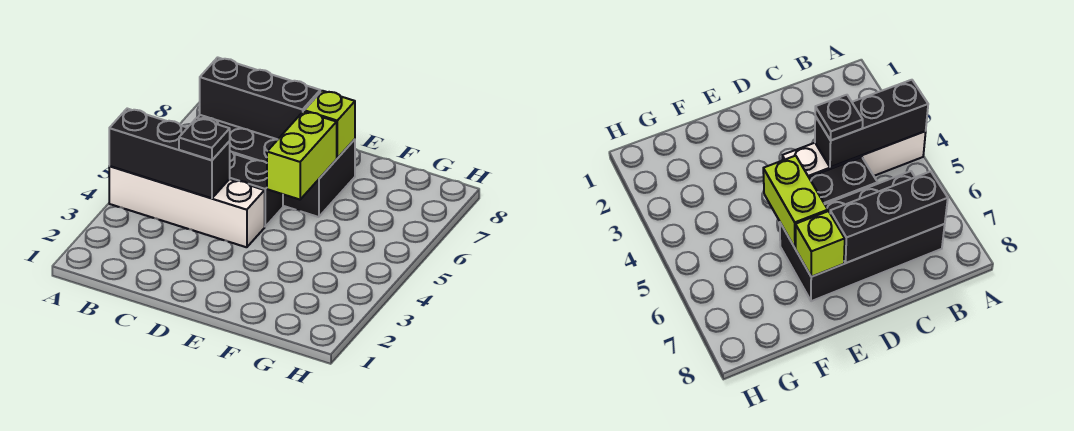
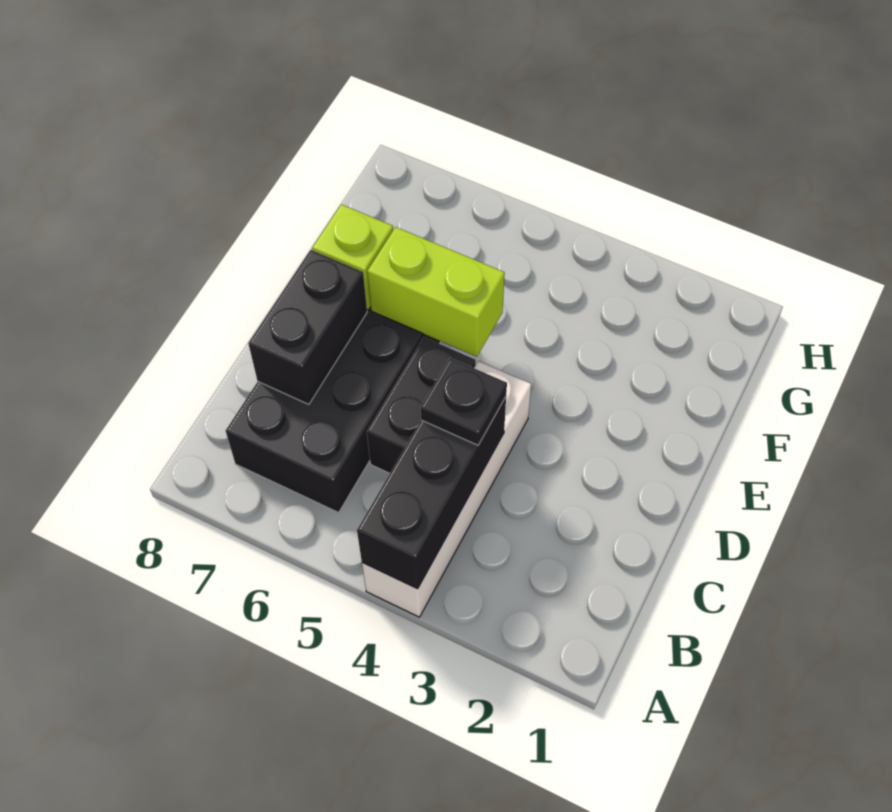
black brick B7:D7 level 2 -> black brick C7:D7 level 2

